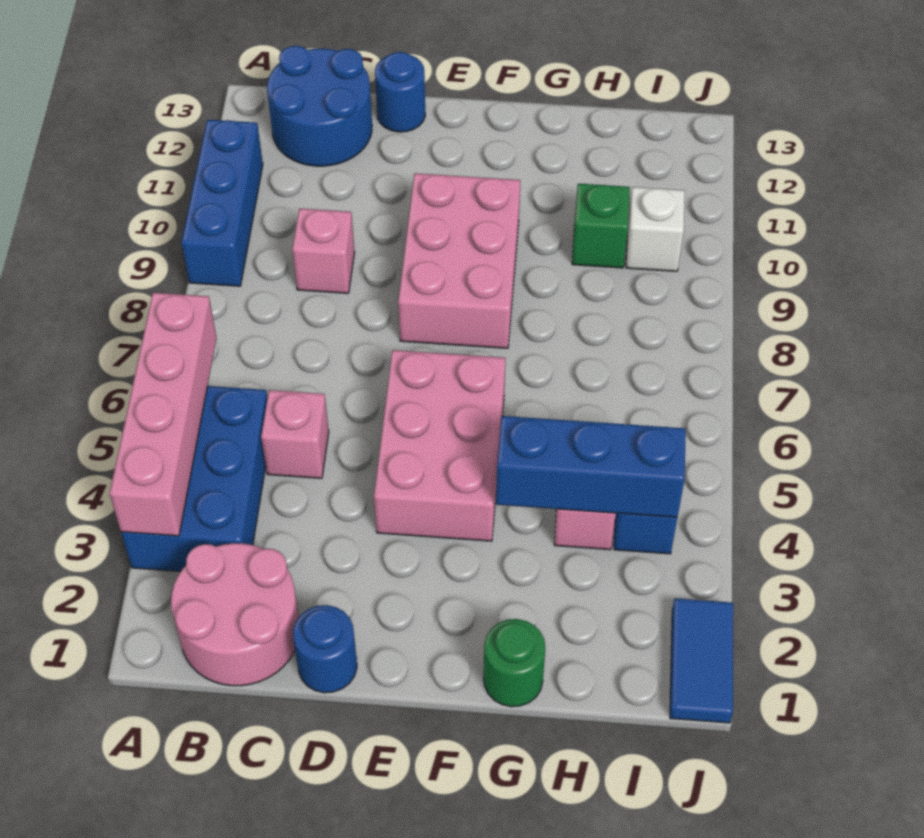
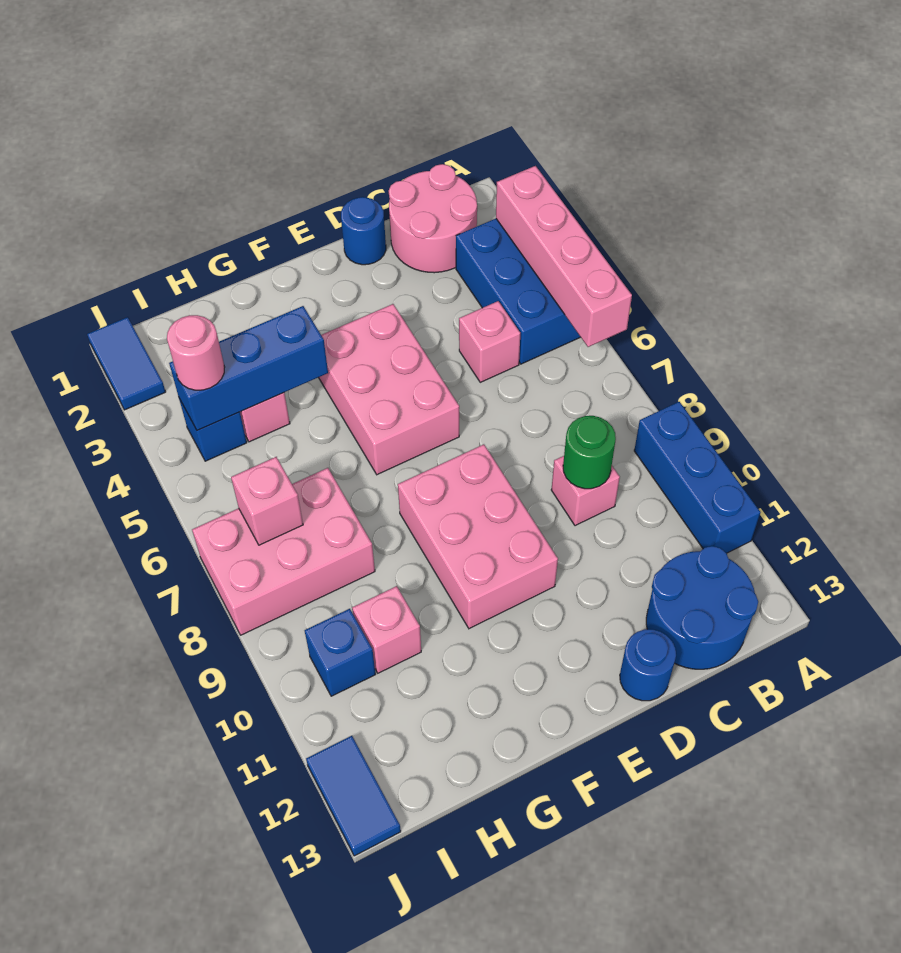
green round brick G1 level 1 -> green round brick C9 level 2
none -> pink brick H7:J8 level 1
green brick H10 level 1 -> pink brick H10 level 1
none -> pink round brick I4 level 3
none -> pink brick I7 level 2
white brick I10 level 1 -> blue brick I10 level 1
none -> blue tile J12:J13 level 1

